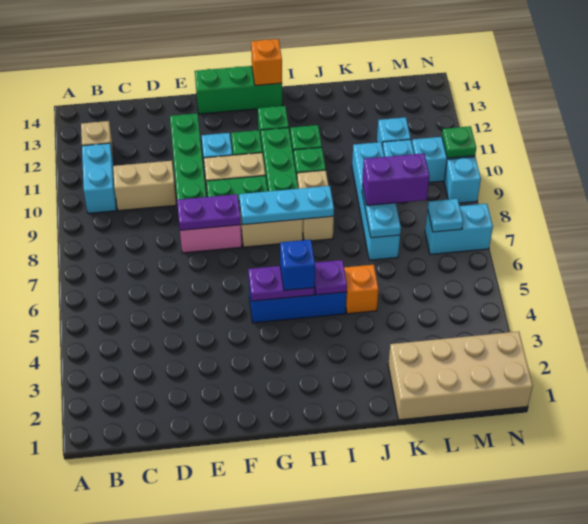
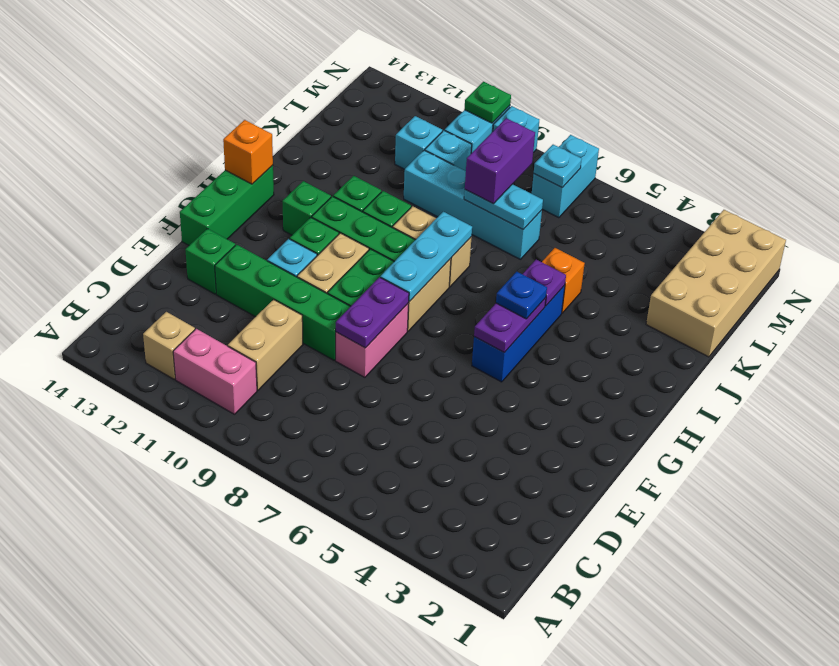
cyan brick B10:B11 level 1 -> pink brick B10:B11 level 1
none -> green brick E13 level 1
blue brick H5 level 3 -> blue plate H5 level 3

